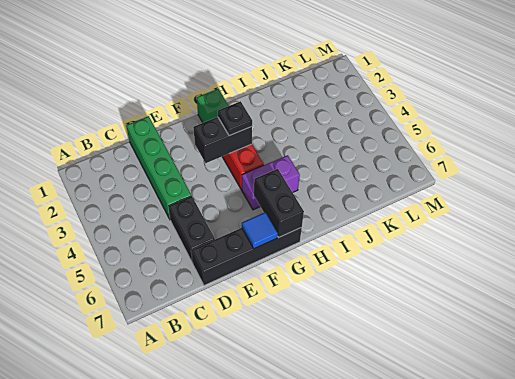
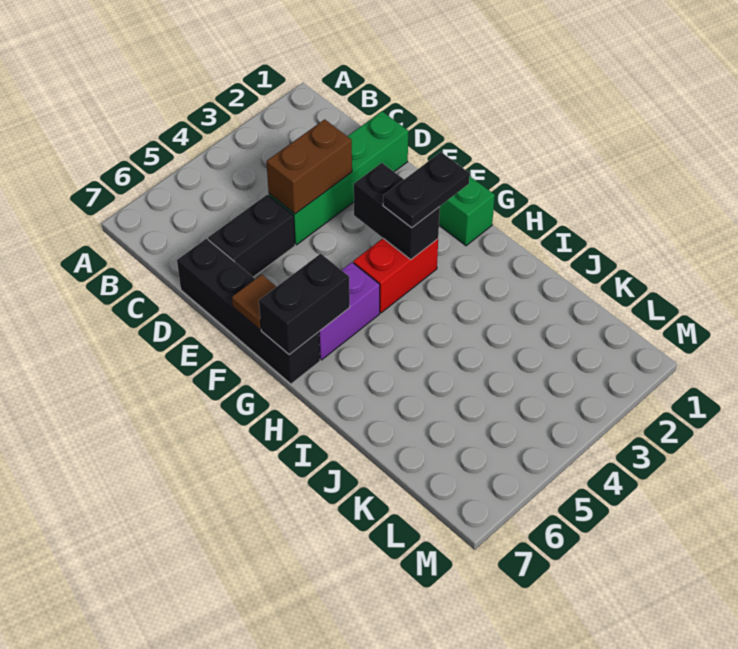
none -> brown brick D3:D4 level 2
blue tile F7 level 2 -> brown tile F7 level 2
black plate G3 level 3 -> black plate G2:G3 level 3
purple brick G5:H5 level 1 -> purple brick G5:G6 level 1

